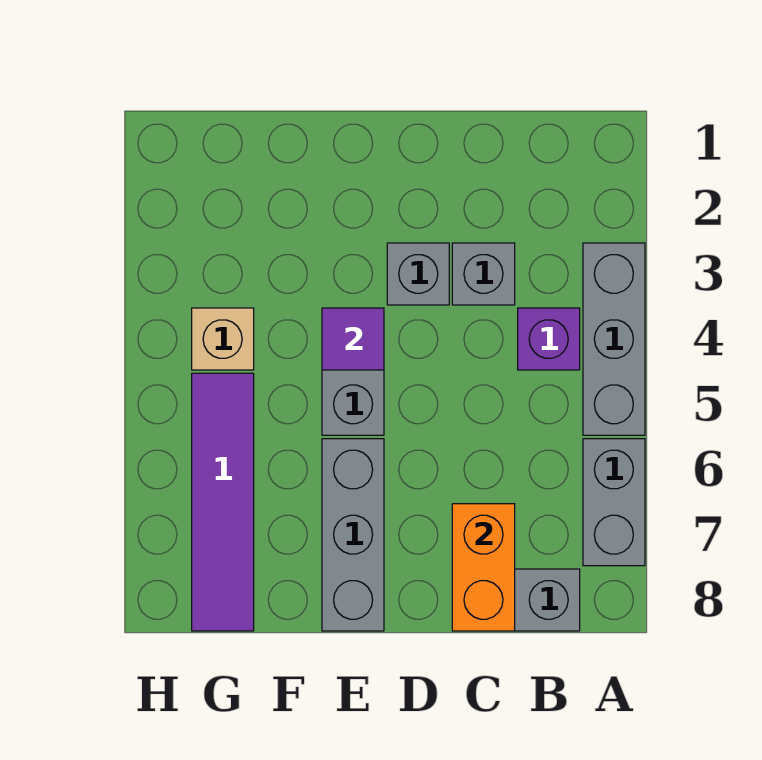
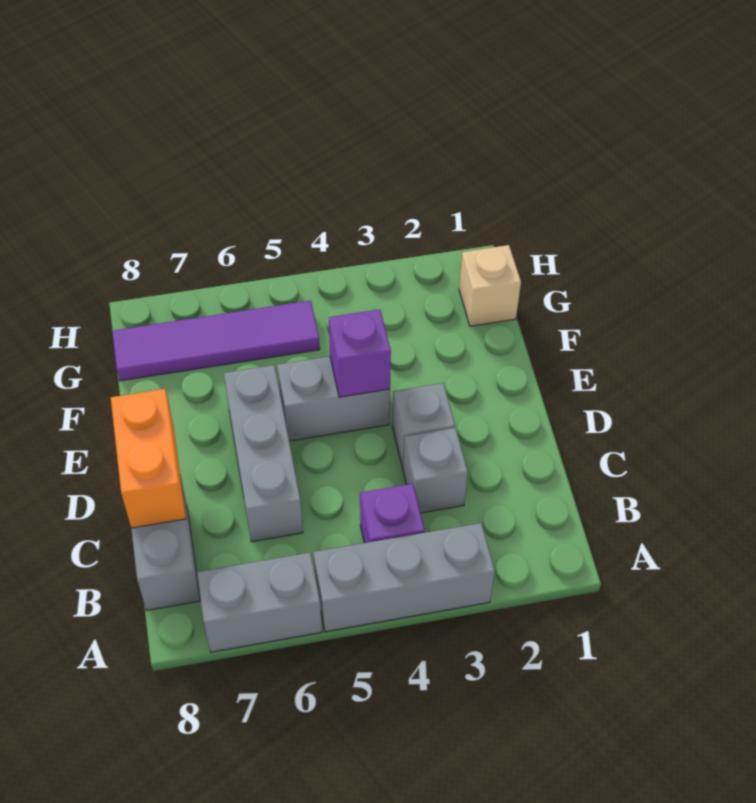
orange brick C7:C8 level 2 -> orange brick C8:D8 level 2
purple tile E4 level 2 -> purple brick E4 level 2
grey brick E6:E8 level 1 -> grey brick C6:E6 level 1
tan brick G4 level 1 -> tan brick G1 level 1

